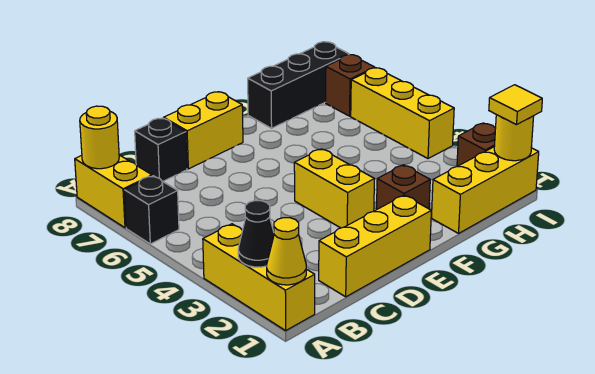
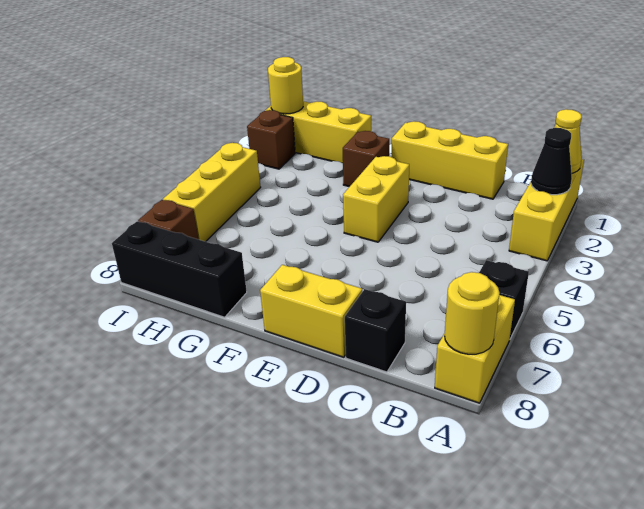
yellow tile I1 level 3 -> none

